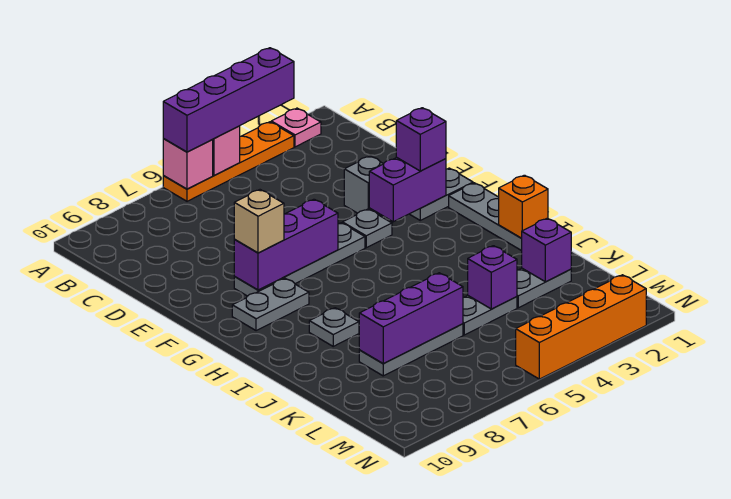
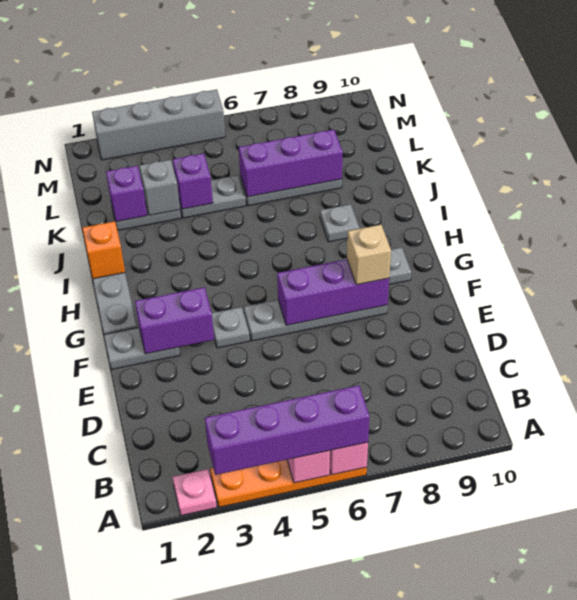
grey brick E3 level 1 -> grey brick K3 level 2
purple brick F2 level 3 -> none
orange brick N2:N5 level 1 -> grey brick N2:N5 level 1

